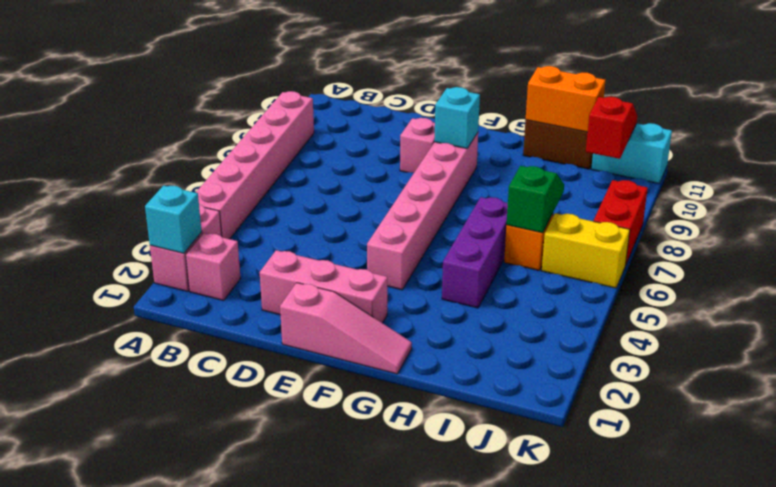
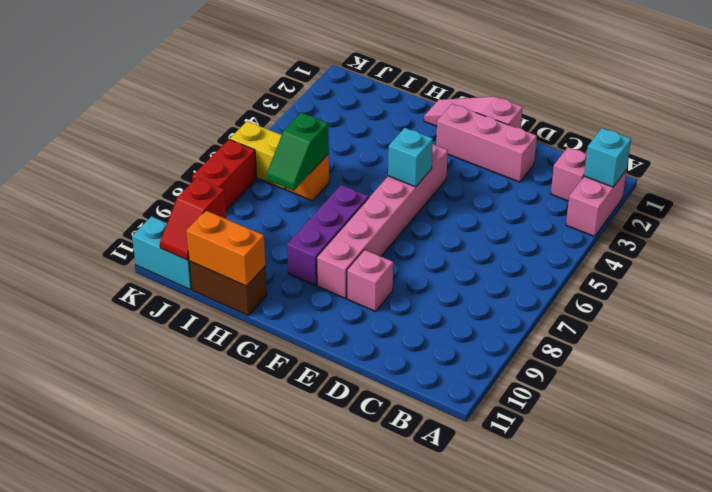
pink brick A4:A9 level 1 -> none
cyan brick F9 level 2 -> cyan brick F5 level 2
purple brick H4:H6 level 1 -> purple brick G7:G9 level 1

